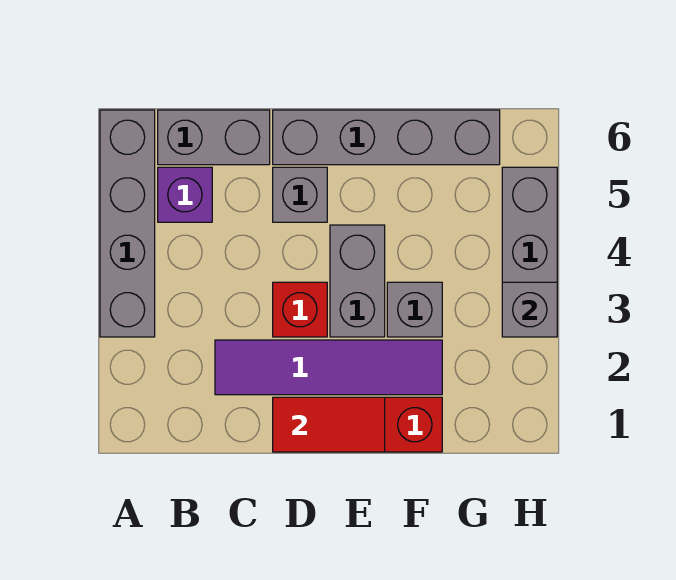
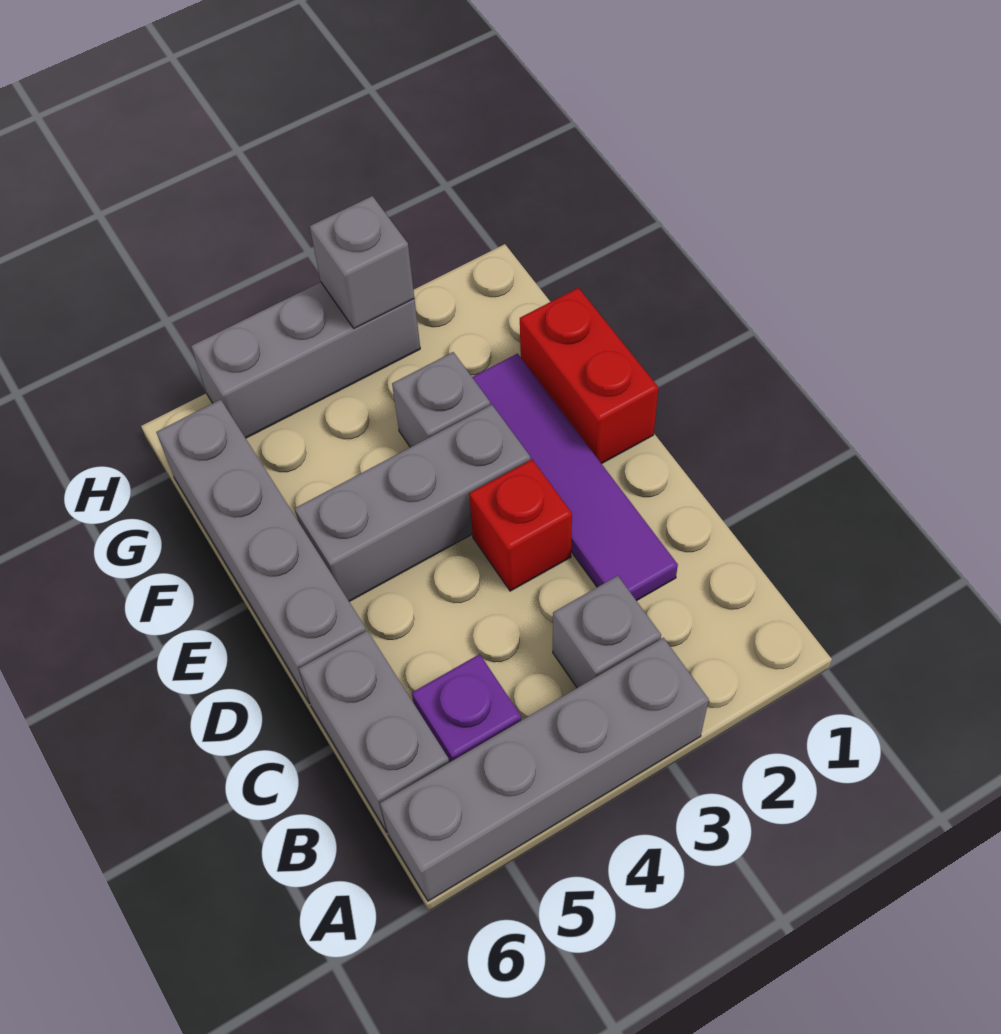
red tile D1:E1 level 2 -> none
grey brick D5 level 1 -> grey brick B3 level 1
grey brick E3:E4 level 1 -> grey brick E3:E5 level 1

